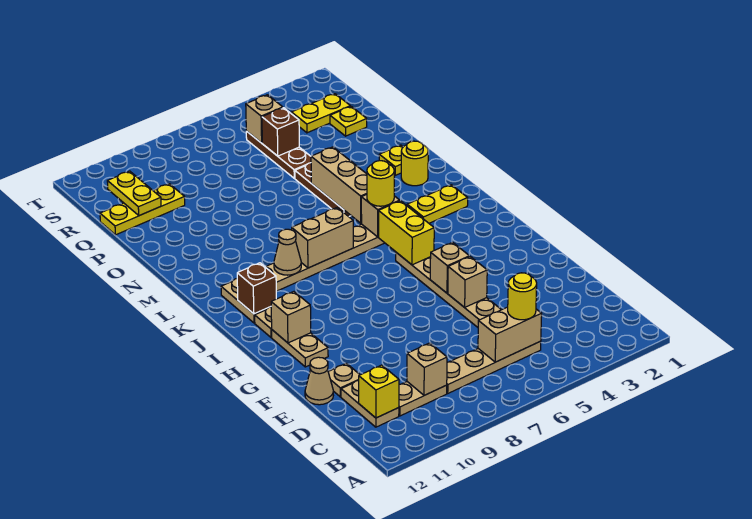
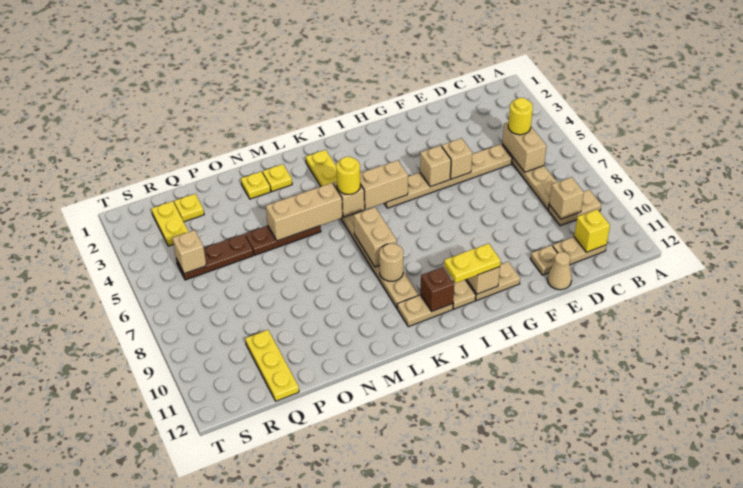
tan plate C9:C10 level 1 -> tan plate B9:C9 level 1
yellow brick I5:J5 level 2 -> tan brick I5:J5 level 2
tan cone K9 level 2 -> tan round brick K9 level 2
yellow round brick M2 level 1 -> yellow plate M2 level 1
brown brick Q5 level 2 -> none
yellow plate Q11:R11 level 2 -> yellow plate H11:I11 level 3

